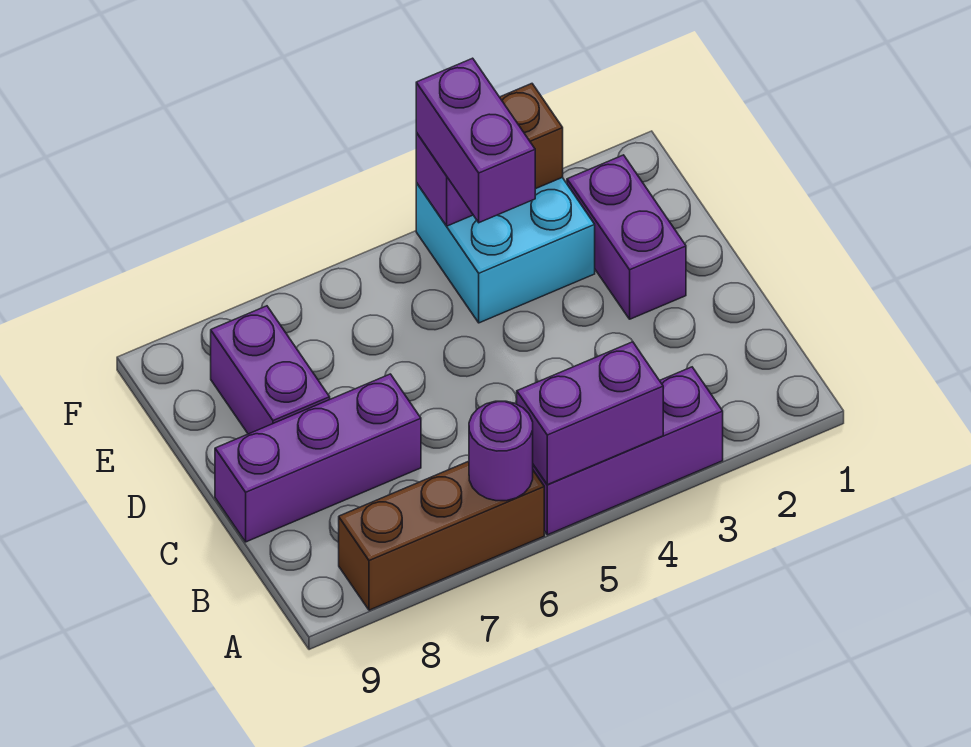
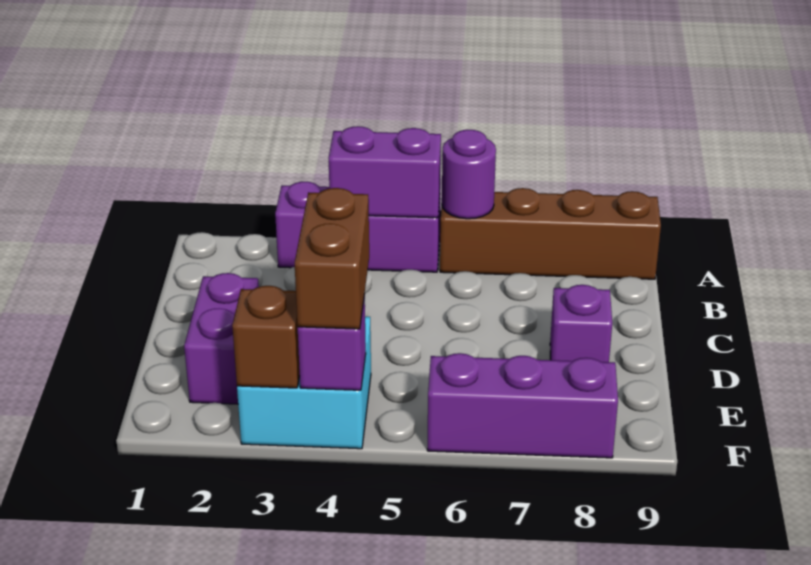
brown brick A6:A8 level 1 -> brown brick A6:A9 level 1
purple brick C7:C9 level 1 -> purple brick F6:F8 level 1
purple brick D8:E8 level 1 -> purple brick D8 level 1
purple brick E4:F4 level 3 -> brown brick E4:F4 level 3

